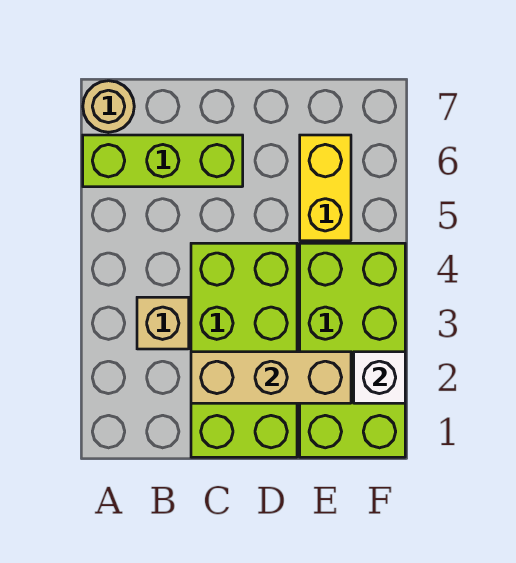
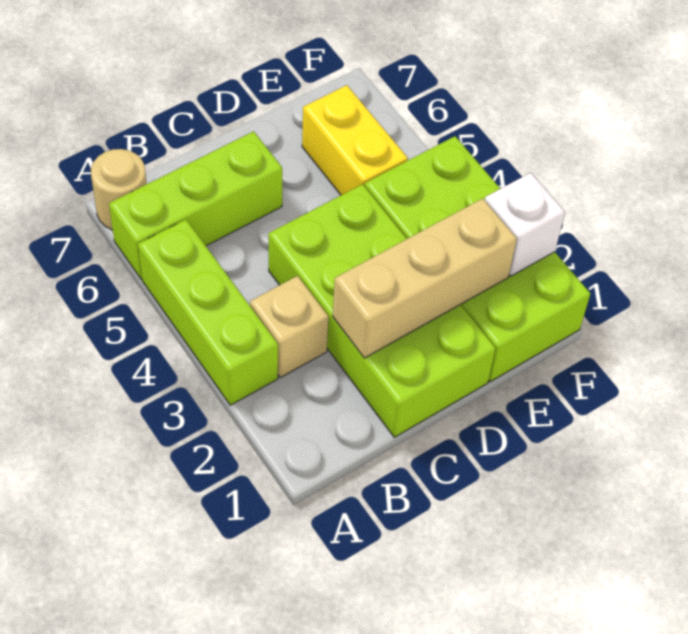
none -> lime brick A3:A5 level 1

